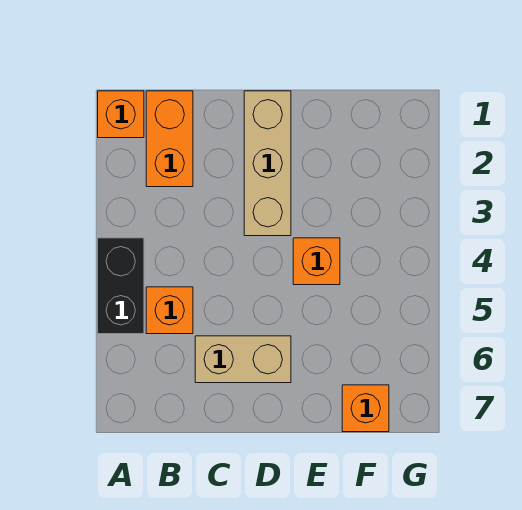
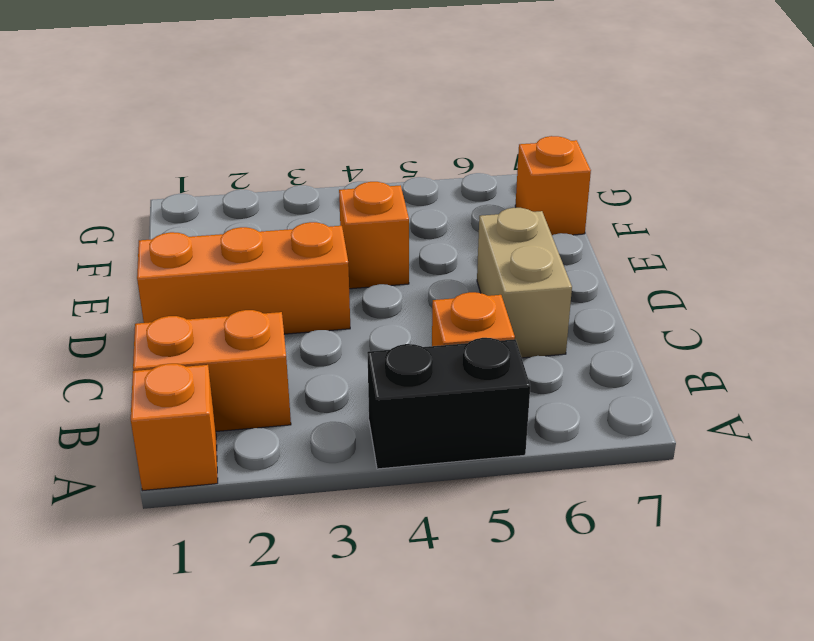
tan brick D1:D3 level 1 -> orange brick D1:D3 level 1

